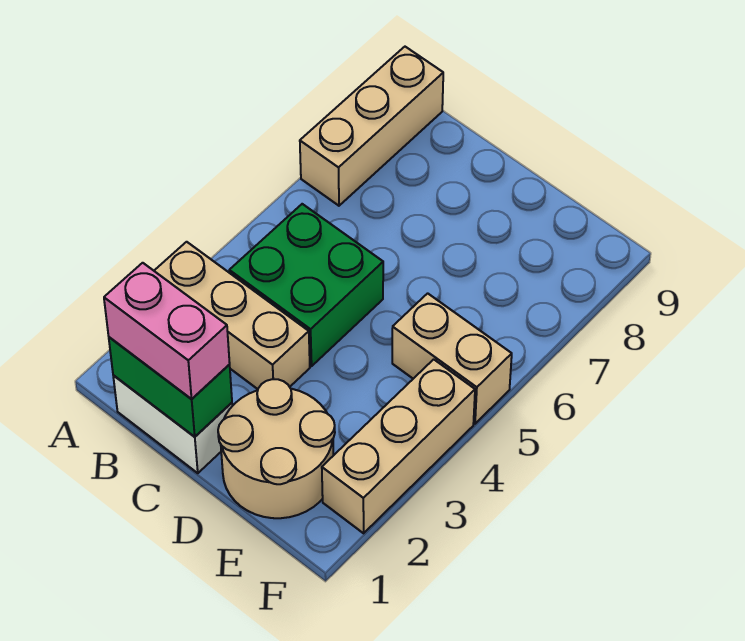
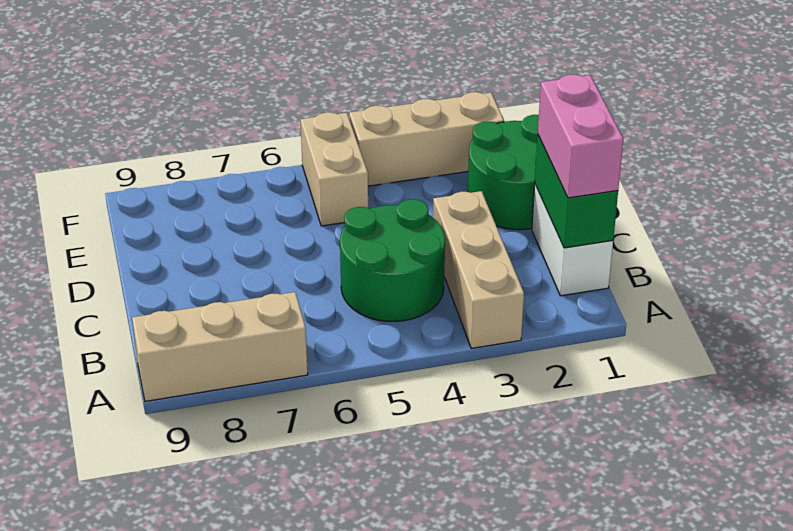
green brick B4:C5 level 1 -> green round brick B4:C5 level 1
tan round brick D1:E2 level 1 -> green round brick D1:E2 level 1

